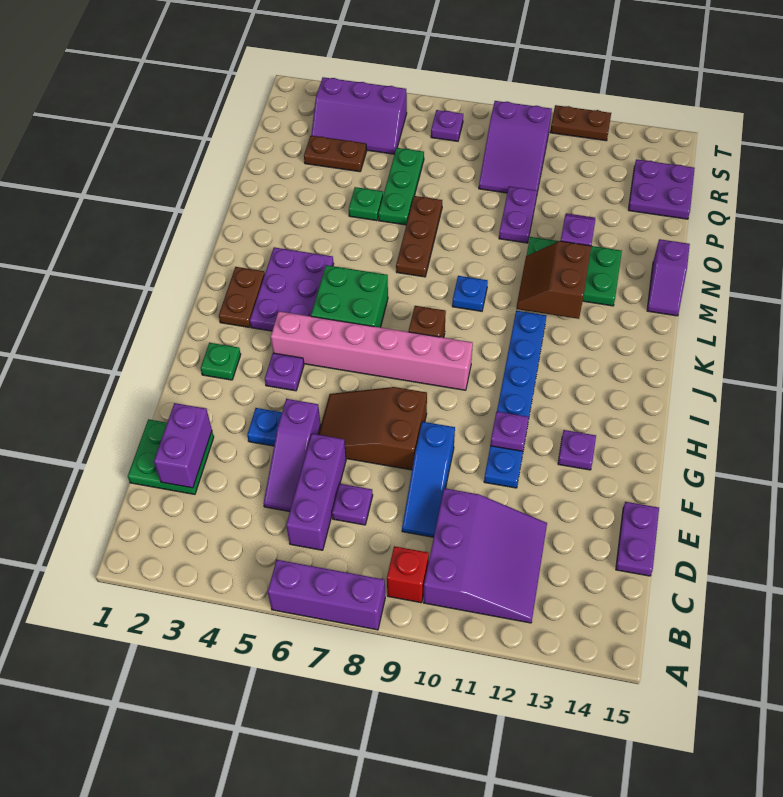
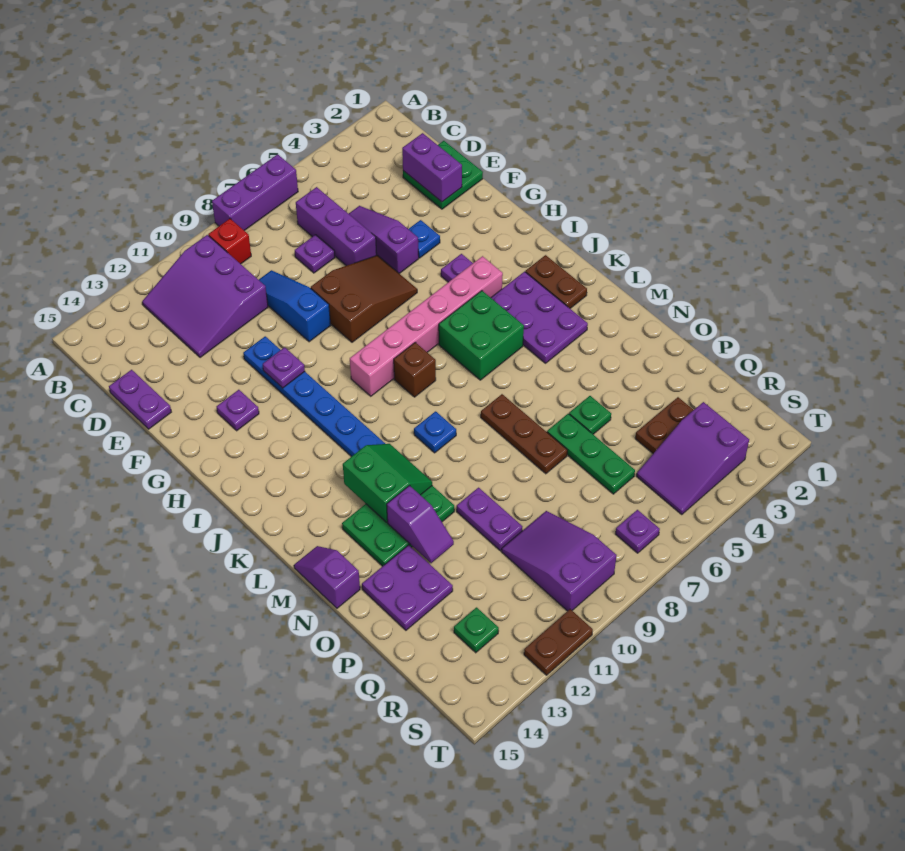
green plate H2 level 1 -> green plate R13 level 1
brown slope L11:M12 level 2 top 12 -> green slope L11:M12 level 2 top 12
purple plate Q14:R15 level 1 -> purple plate O13:P14 level 1
purple slope R3:S5 level 1 top S -> purple slope R3:S5 level 1 top 3

